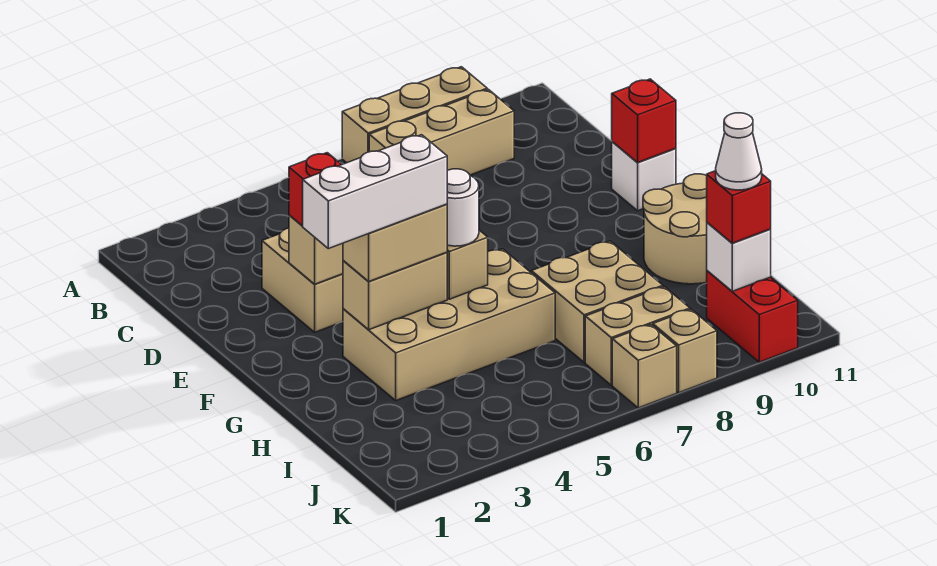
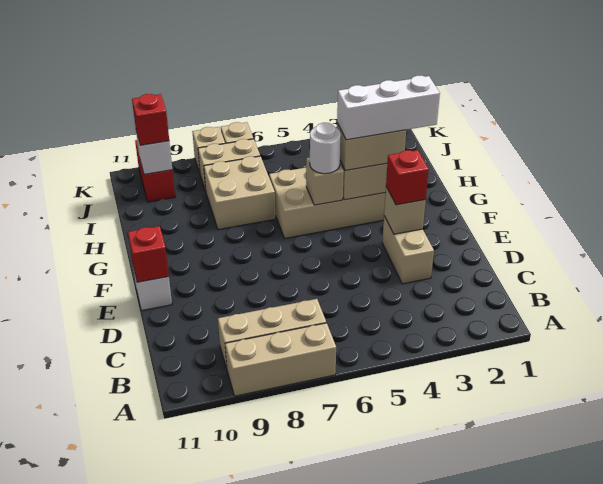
tan round brick G10:H11 level 1 -> none
white cone J10 level 4 -> none

